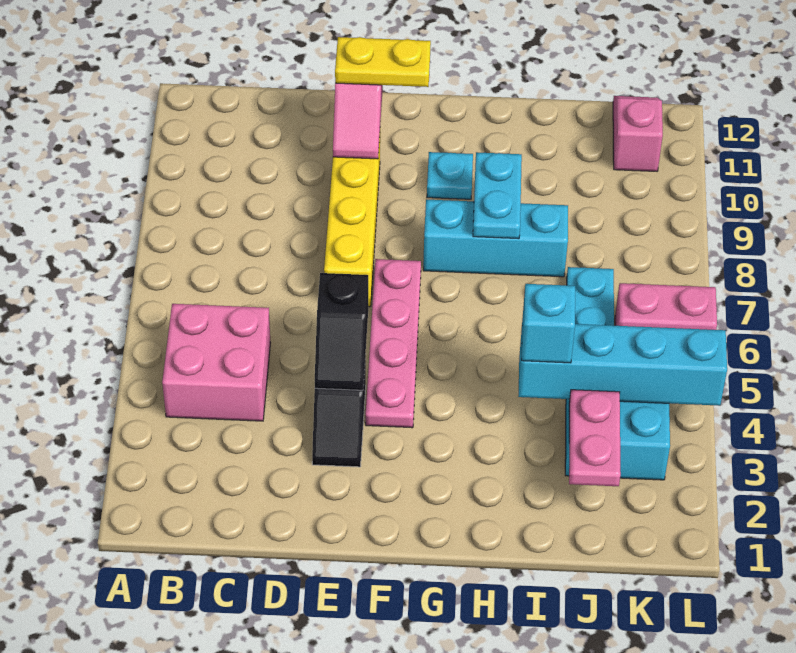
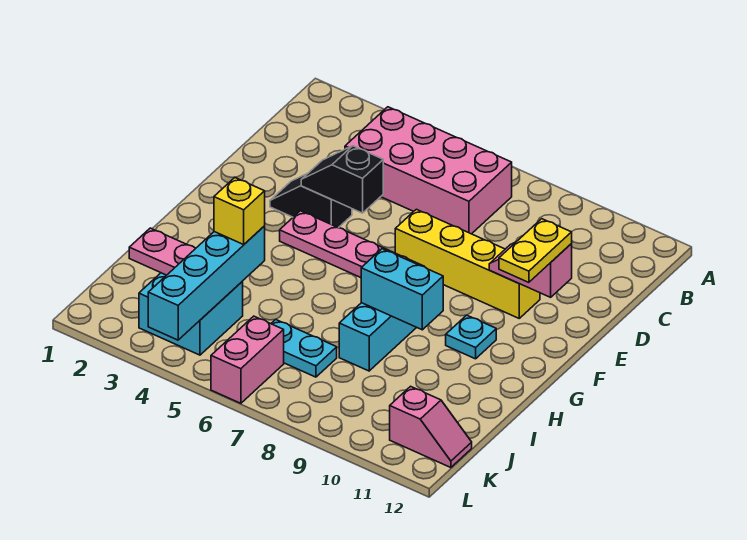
pink brick B4:C5 level 1 -> pink brick B4:C7 level 1
cyan plate H8:H9 level 2 -> cyan brick H8:H9 level 2
cyan brick I4 level 3 -> yellow brick I4 level 3

